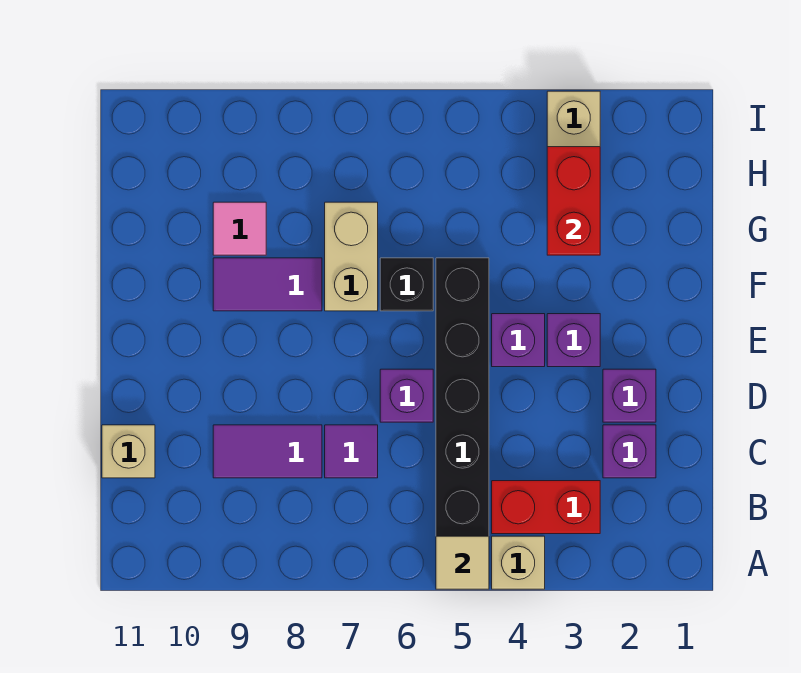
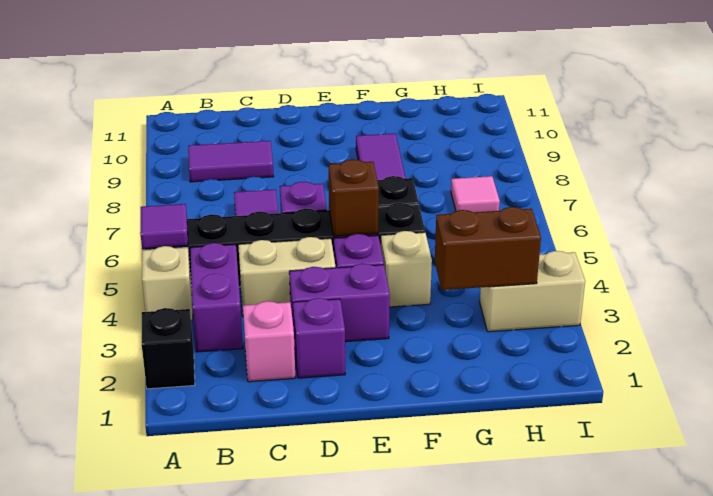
none -> black brick A2 level 1
tan tile A5 level 2 -> purple tile A5 level 2
red brick B3:B4 level 1 -> purple brick B3:B4 level 1
purple brick C2 level 1 -> pink brick C2 level 1
purple tile C8:C9 level 1 -> purple tile B9:C9 level 1
tan brick C11 level 1 -> tan brick F4 level 1
purple brick E3 level 1 -> purple brick D3:E3 level 1
none -> brown brick E5 level 2
tan brick F7:G7 level 1 -> tan brick C4:D4 level 1
red brick G3:H3 level 2 -> brown brick G3:H3 level 2
pink tile G9 level 1 -> pink tile H7 level 1

